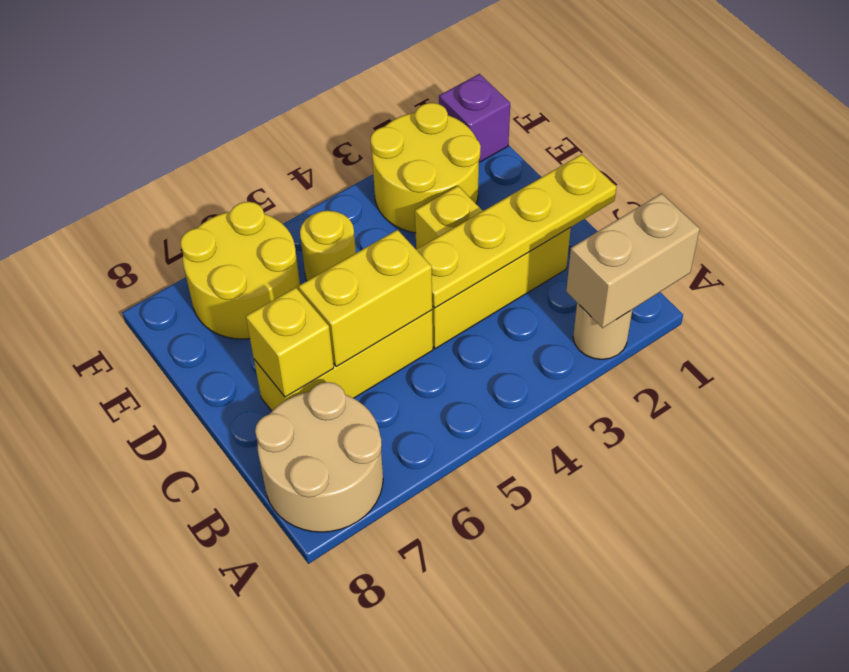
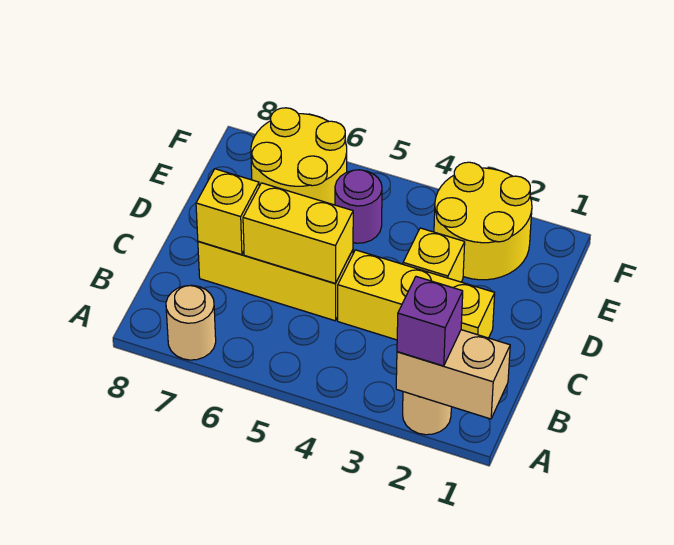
tan round brick A7:B8 level 1 -> tan round brick A7 level 1
yellow plate C1:C4 level 2 -> none
yellow round brick E5 level 1 -> purple round brick E5 level 1
purple brick F1 level 1 -> purple brick A2 level 3

